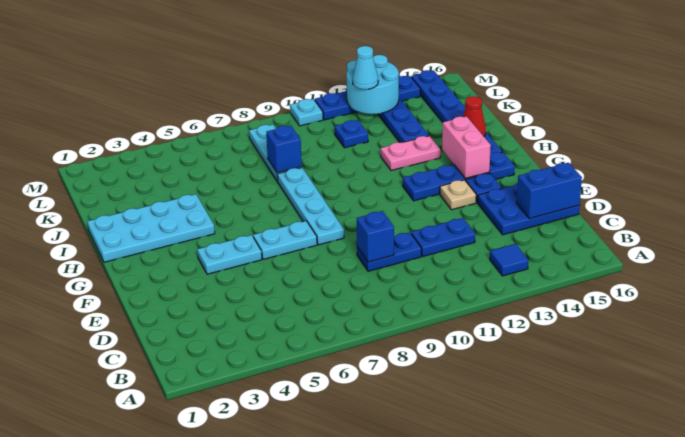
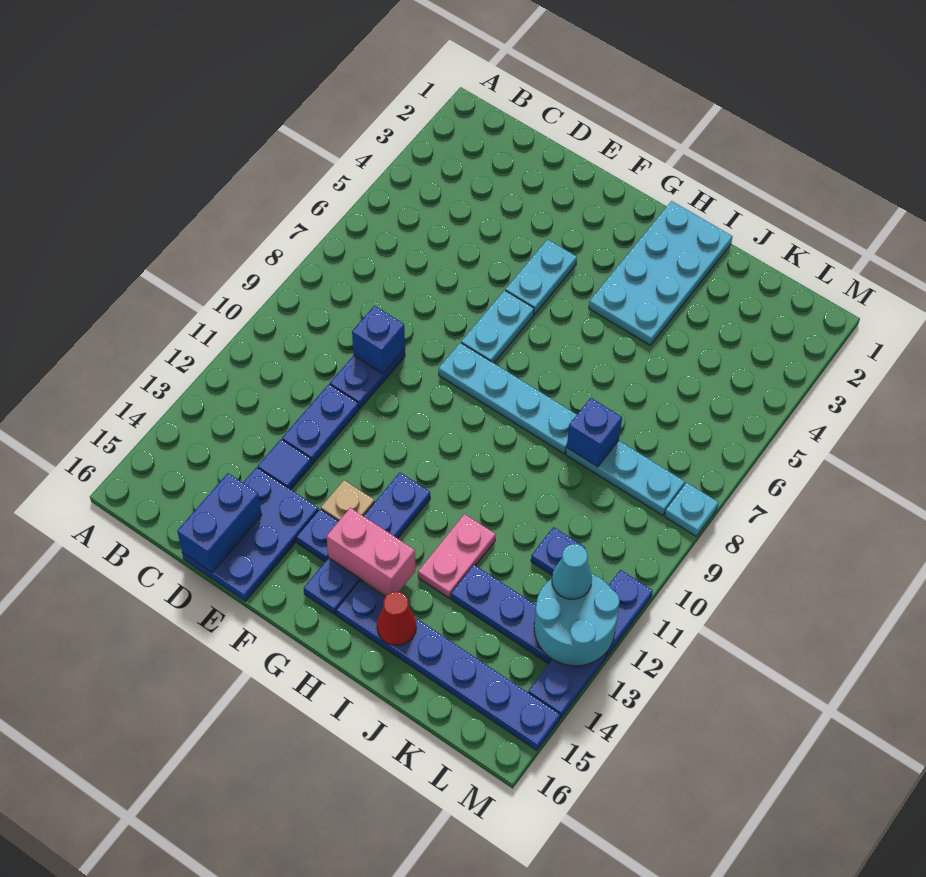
blue tile B13 level 1 -> blue tile D13 level 1
cyan plate M10 level 1 -> cyan plate M8 level 1

